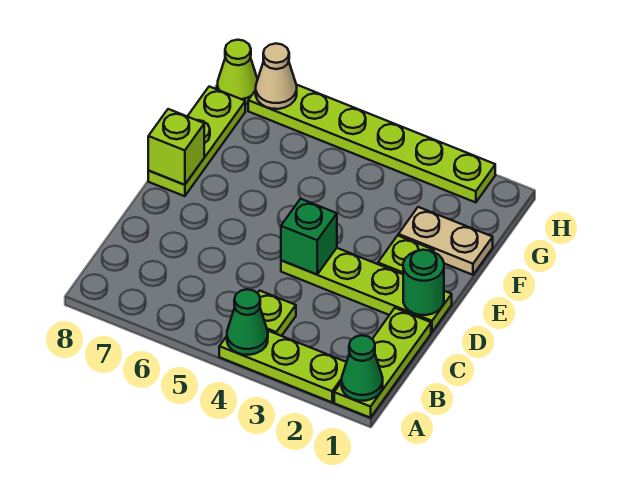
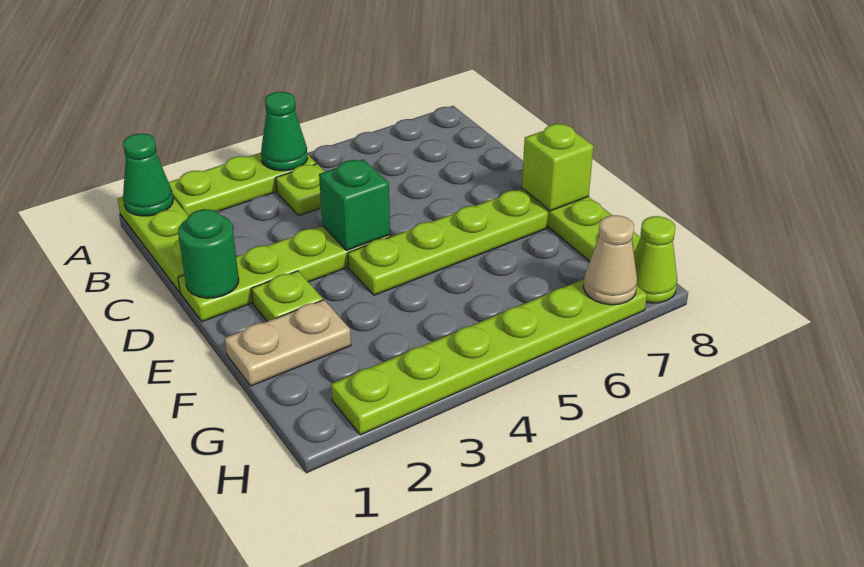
none -> lime plate E4:E7 level 1

